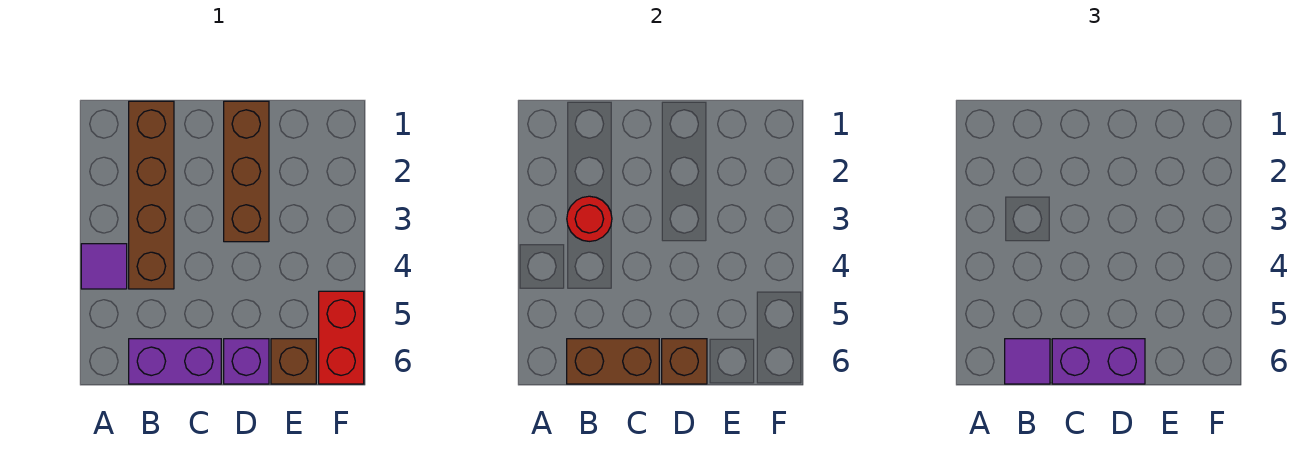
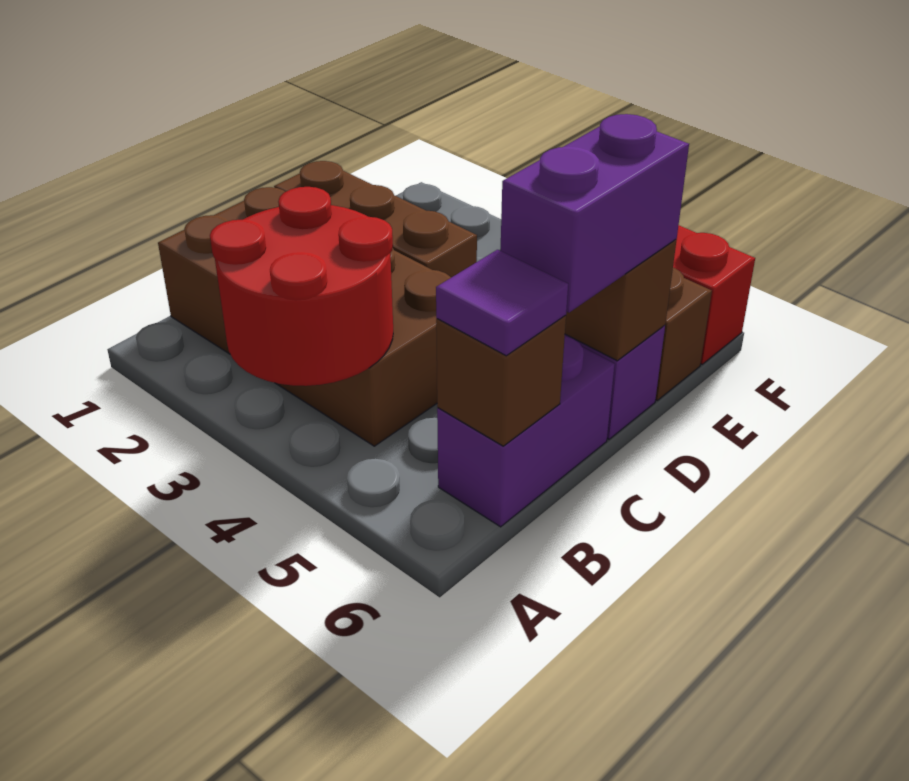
purple tile A4 level 1 -> none
brown brick B1:B4 level 1 -> brown brick B1:C4 level 1
red round brick B3 level 2 -> red round brick A3:B4 level 2
brown brick B6:C6 level 2 -> brown brick B6 level 2

